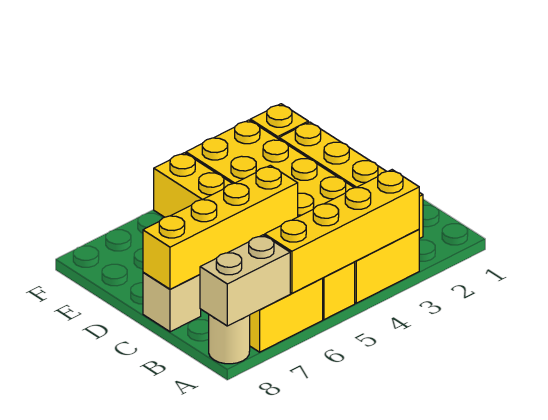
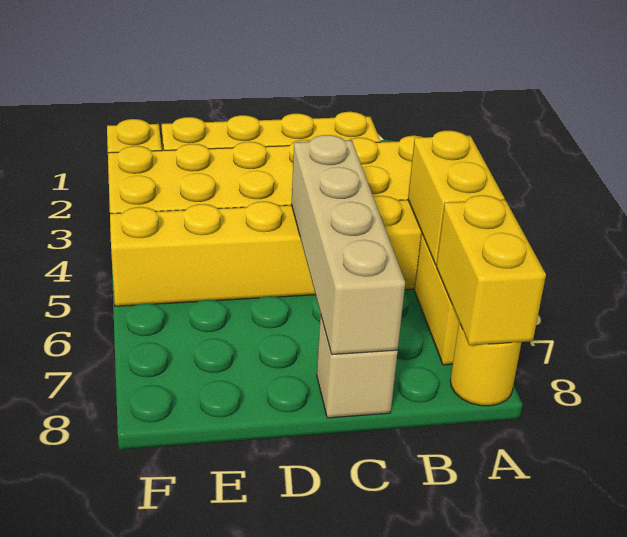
yellow brick A3:A6 level 2 -> yellow brick A5:A6 level 2
tan brick A7:A8 level 2 -> yellow brick A7:A8 level 2
tan round brick A8 level 1 -> yellow round brick A8 level 1
yellow brick C5:C8 level 2 -> tan brick C5:C8 level 2

